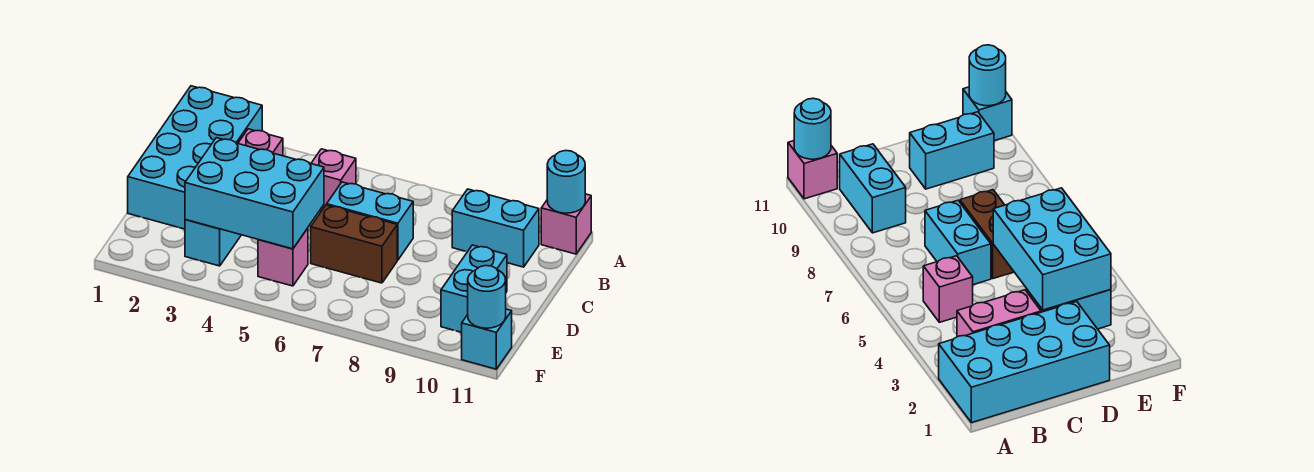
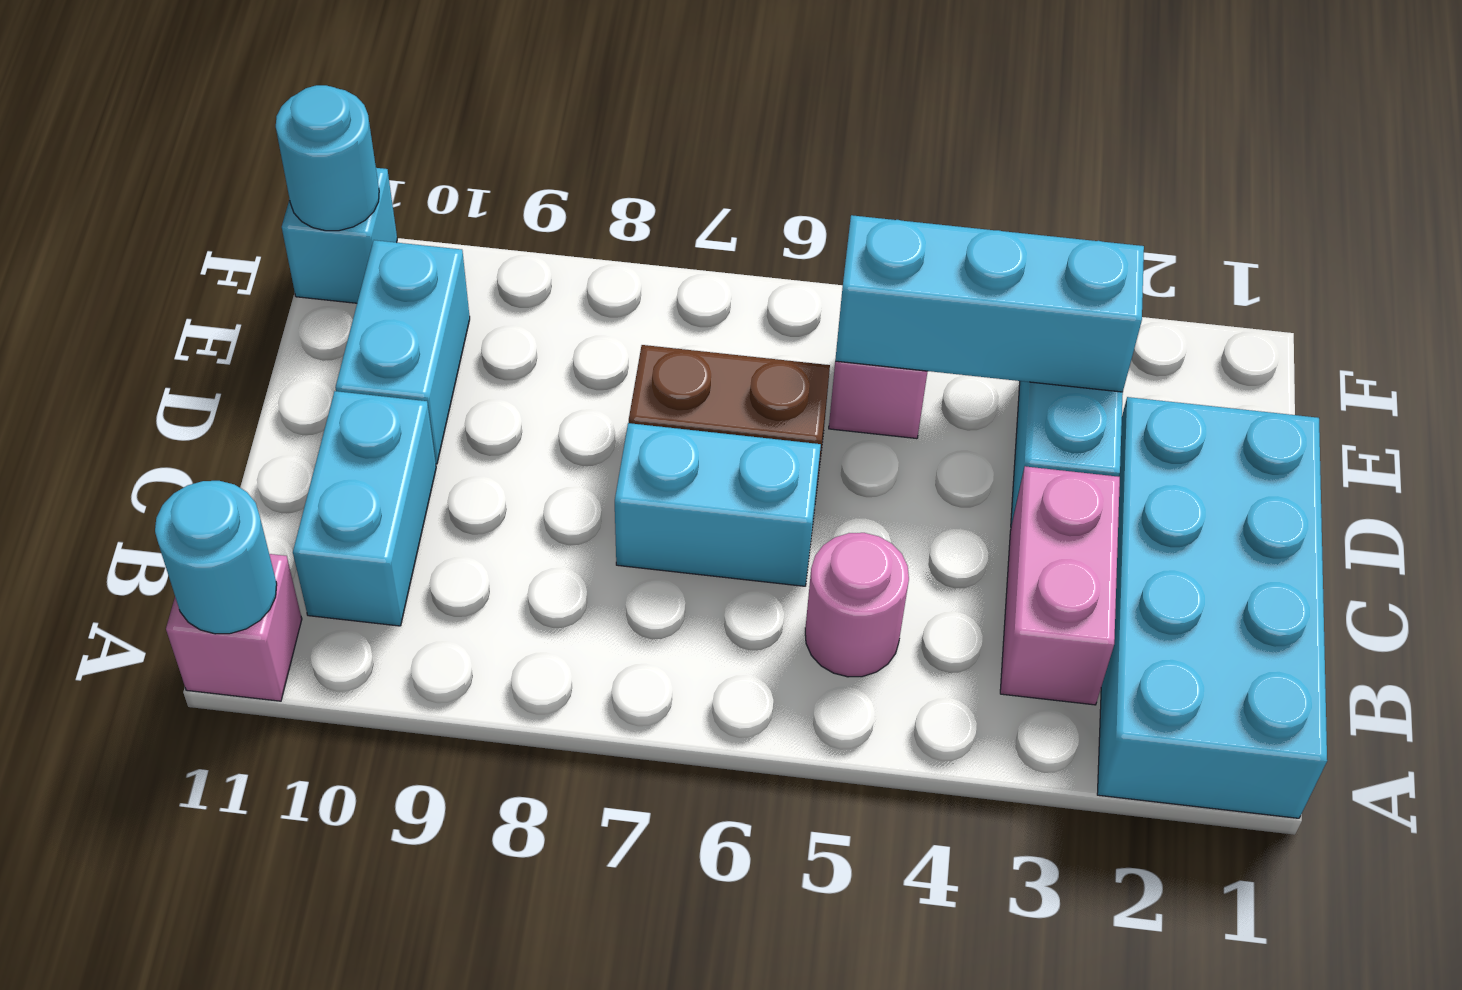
pink brick B5 level 1 -> pink round brick B5 level 1
cyan brick B9:B10 level 1 -> cyan brick B10:C10 level 1
cyan brick D3:E5 level 2 -> cyan brick E3:E5 level 2

